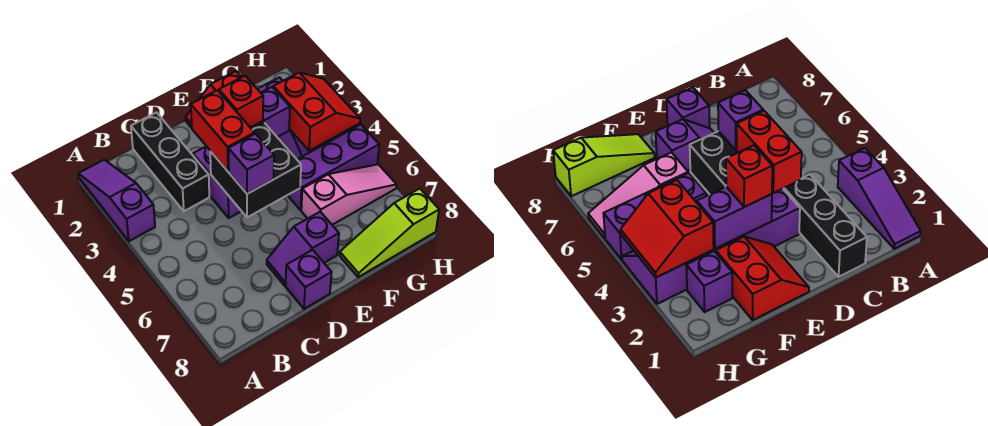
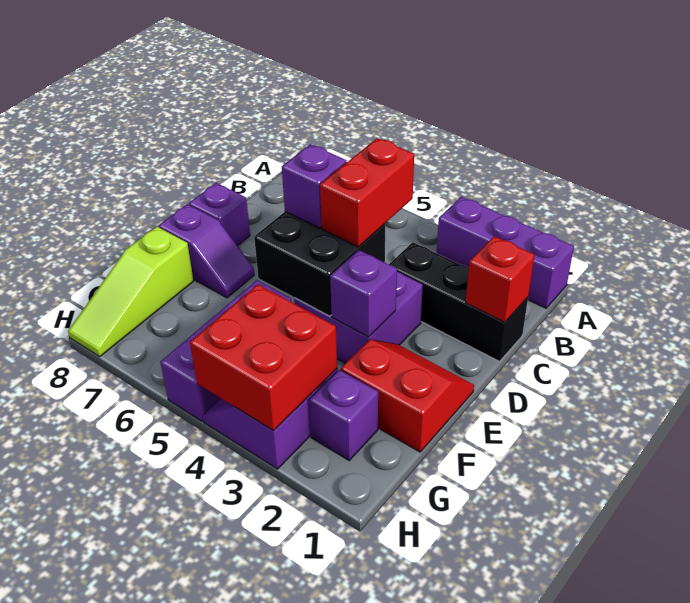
purple slope A1:A3 level 1 top 3 -> purple brick A1:A3 level 1
red brick D3:D4 level 3 -> red brick C4:D4 level 3
purple slope D7:E7 level 1 top E -> purple slope E7:E8 level 1 top 8
purple brick E3:F3 level 2 -> purple brick E3 level 2
red brick E3 level 3 -> red brick C1 level 2
pink slope F6:H6 level 1 top F -> none
lime slope F8:H8 level 1 top H -> lime slope F8:H8 level 1 top F
red slope G3:H4 level 2 top G -> red brick G3:H4 level 2

